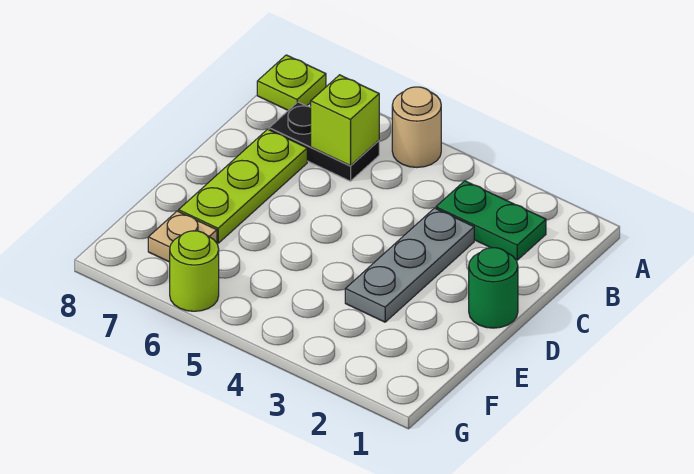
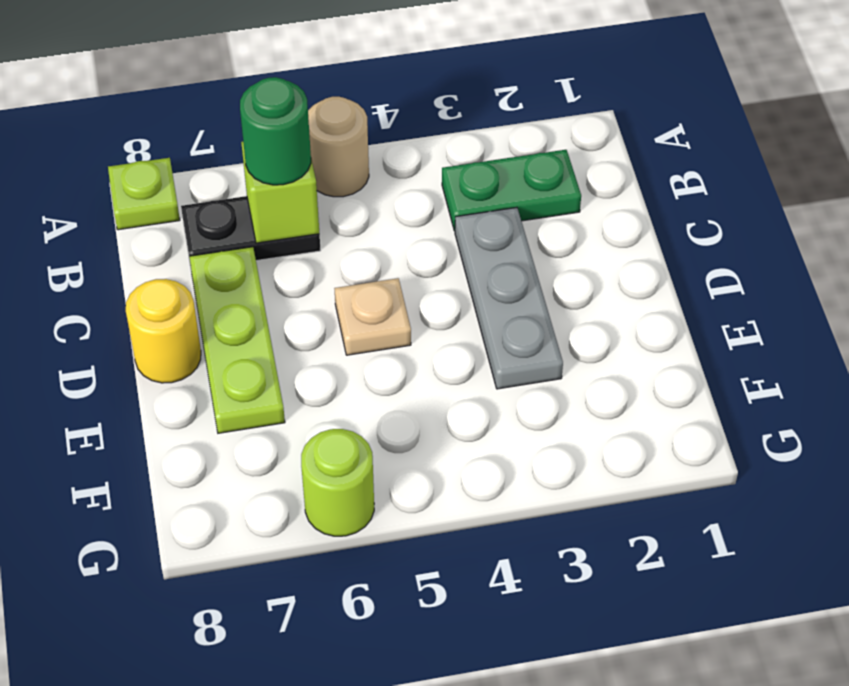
green round brick D1 level 1 -> green round brick B6 level 3
none -> yellow round brick D8 level 1
tan plate F7 level 1 -> tan plate D5 level 1

